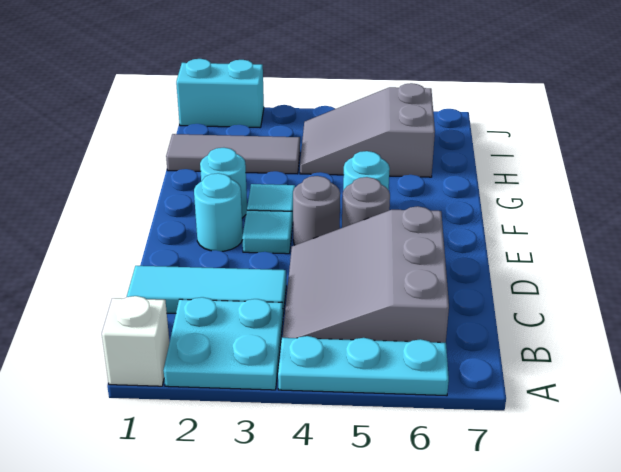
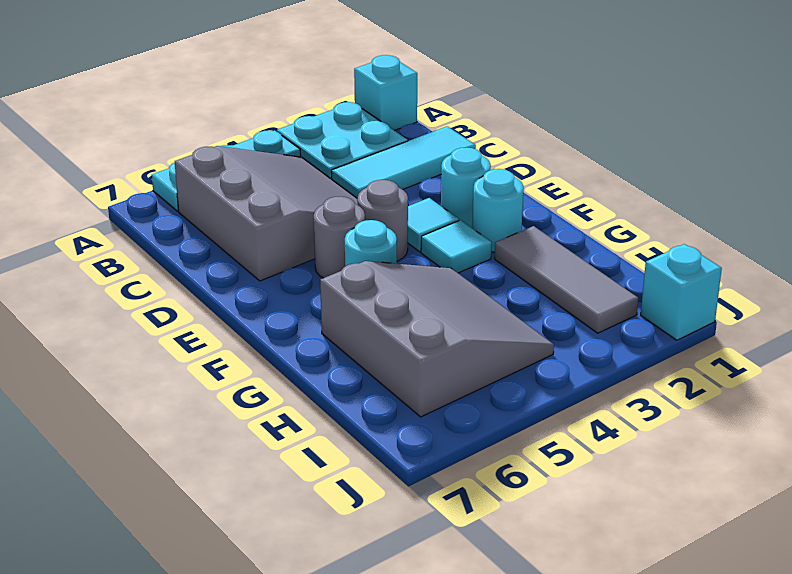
white brick A1 level 1 -> cyan brick A1 level 1
grey tile H1:H3 level 1 -> grey tile G2:I2 level 1
grey slope H4:I6 level 1 top 6 -> grey slope G4:I6 level 1 top 6
cyan brick J1:J2 level 1 -> cyan brick J1 level 1

